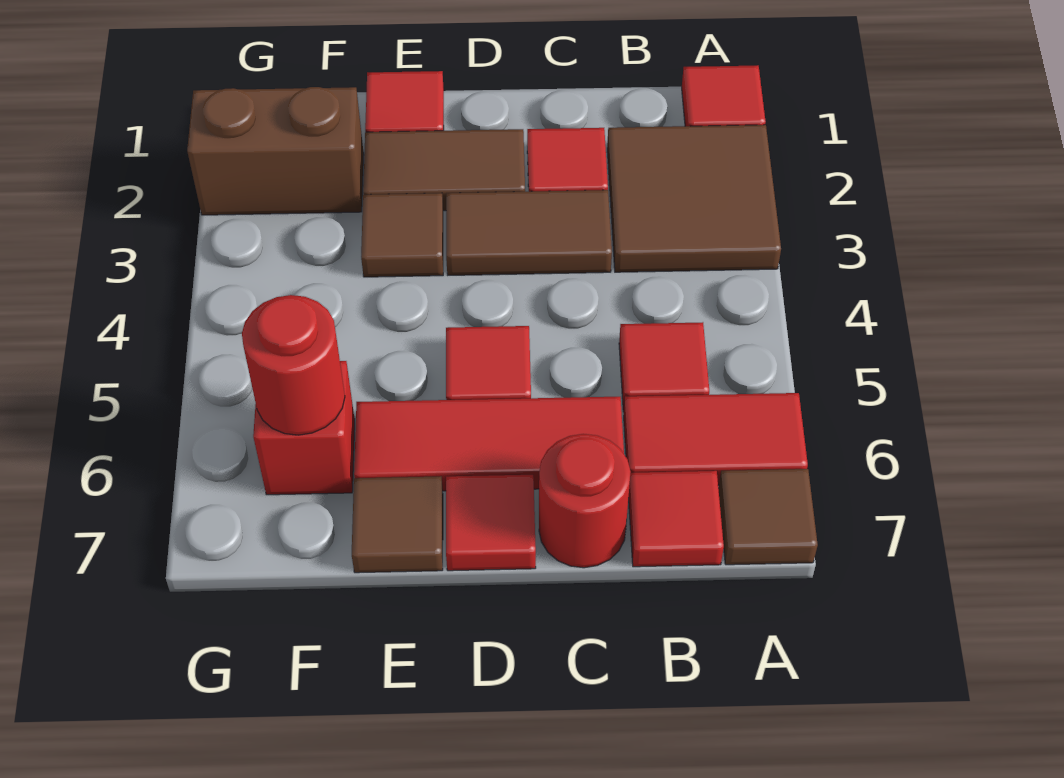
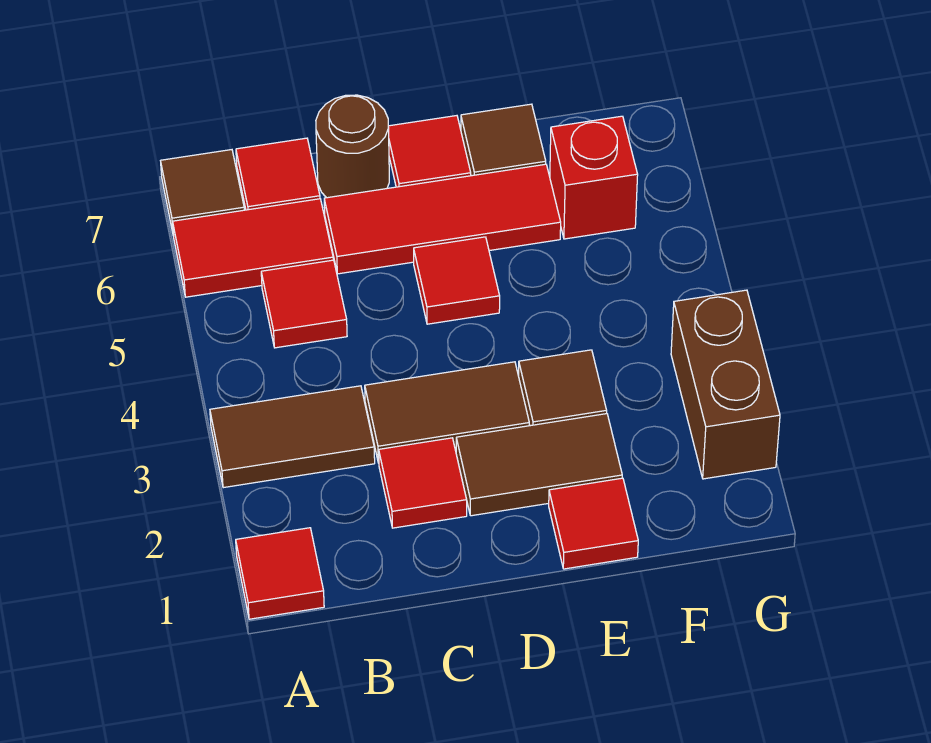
brown tile A2:B3 level 1 -> brown tile A3:B3 level 1
red round brick C7 level 1 -> brown round brick C7 level 1
brown brick F2:G2 level 1 -> brown brick G2:G3 level 1
red round brick F6 level 2 -> none

